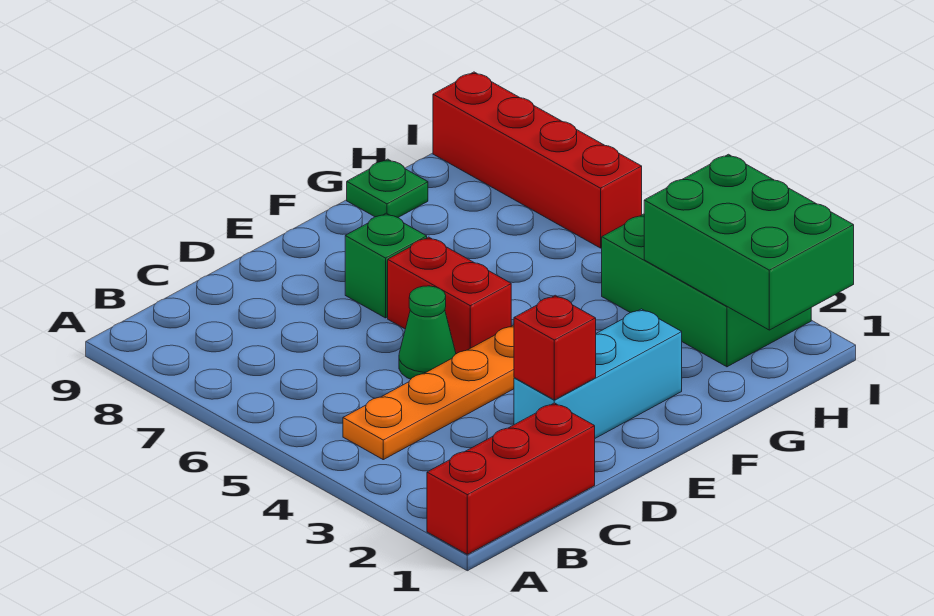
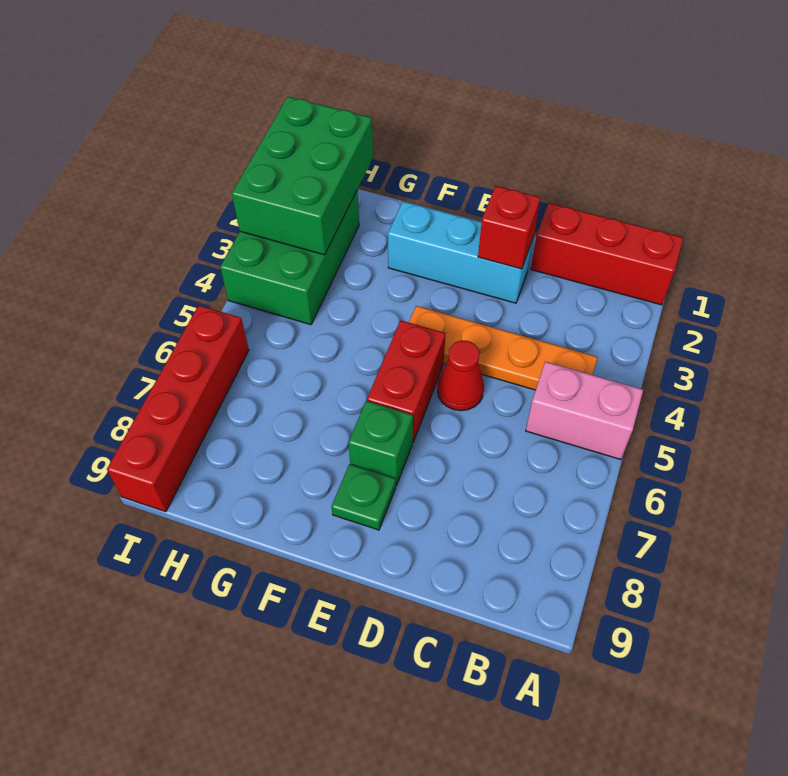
none -> pink brick A5:B5 level 1
green cone D5 level 1 -> red cone D5 level 1
green plate G9 level 1 -> green plate E8 level 1

